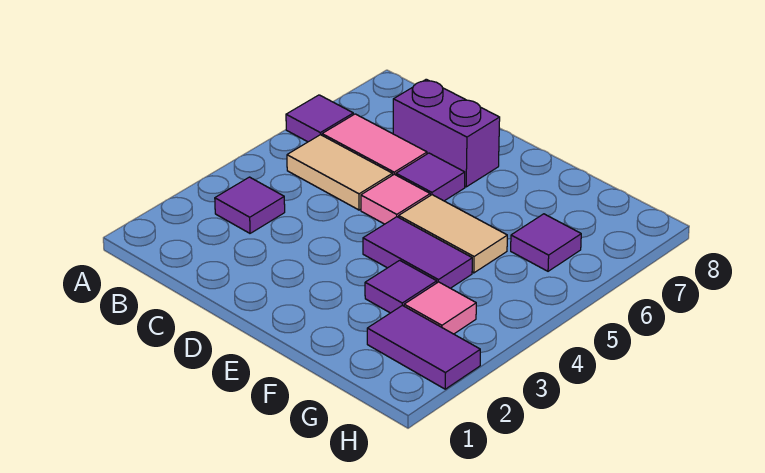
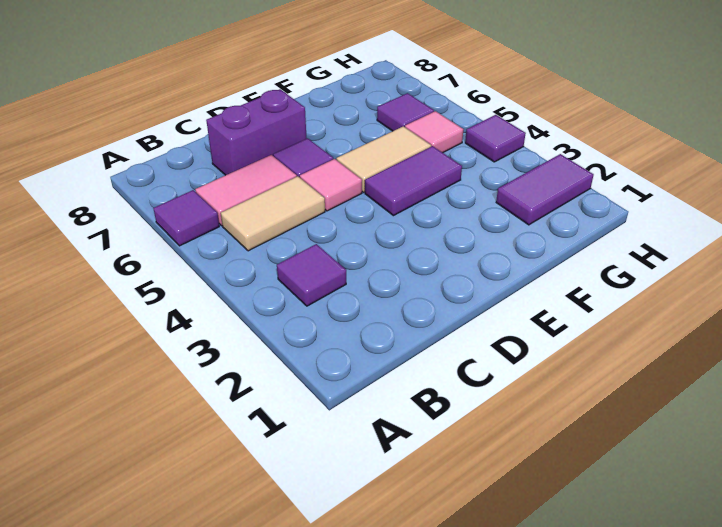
purple tile F3 level 1 -> purple tile H4 level 1
pink tile G3 level 1 -> pink tile G5 level 1

